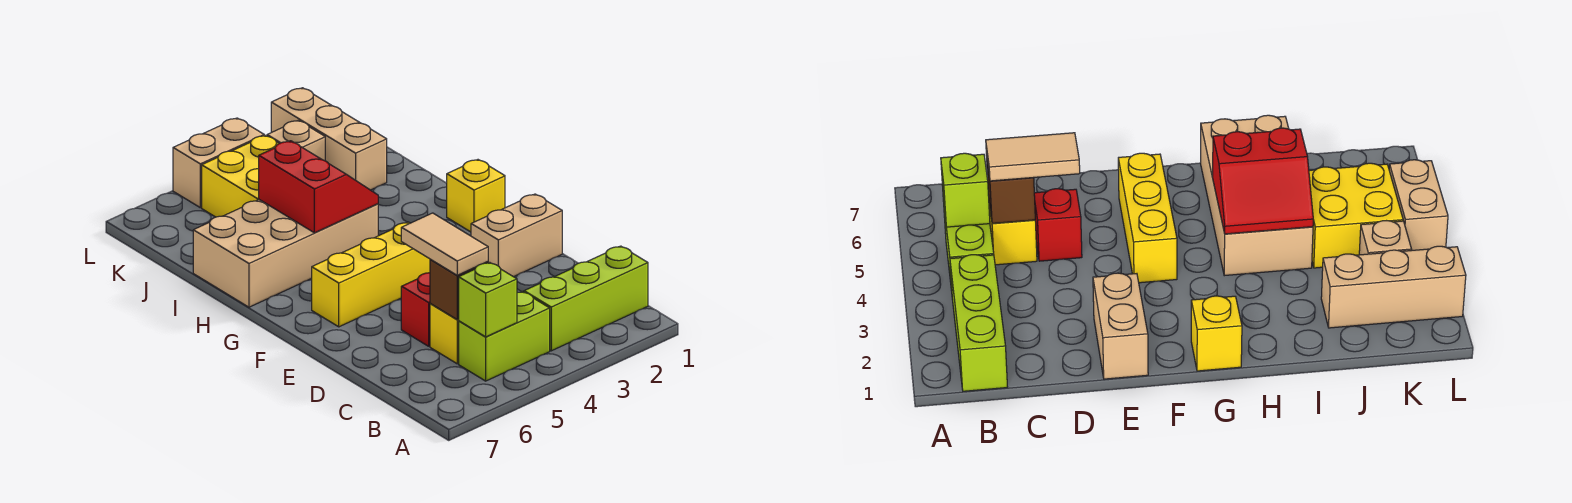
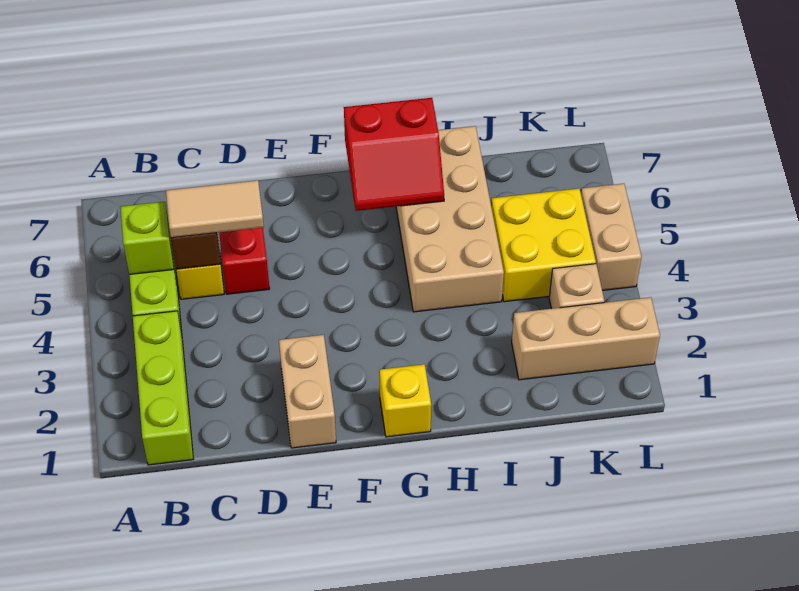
yellow brick F4:F6 level 1 -> none
red slope H4:I5 level 2 top 5 -> red slope G6:H7 level 2 top 7

